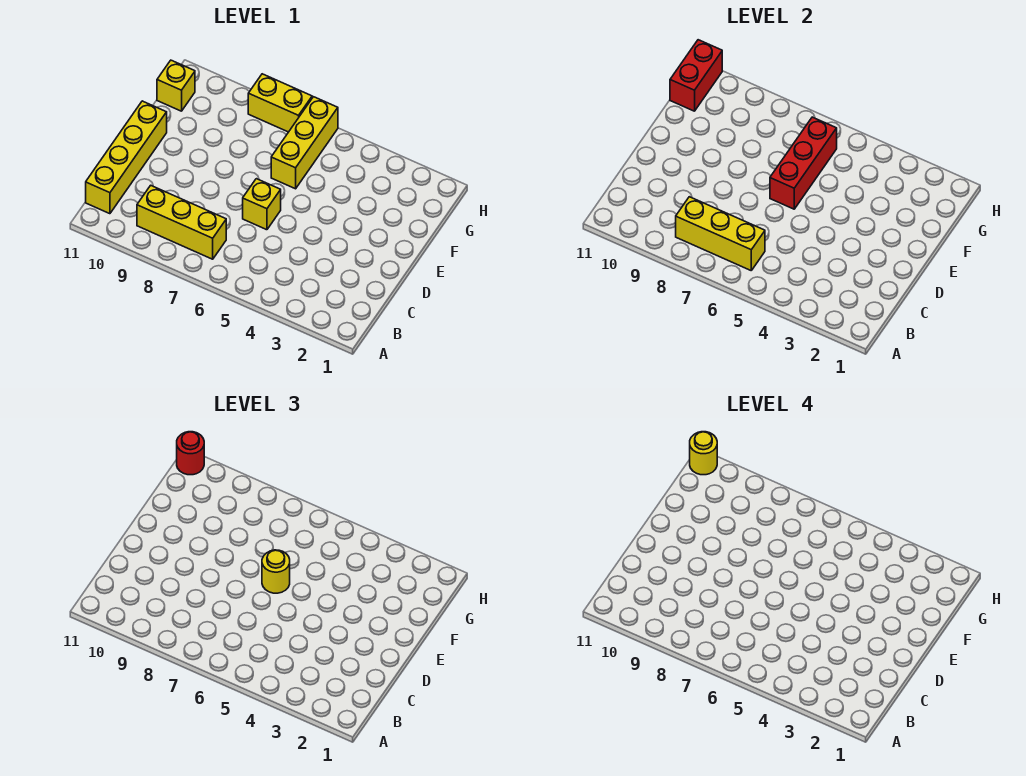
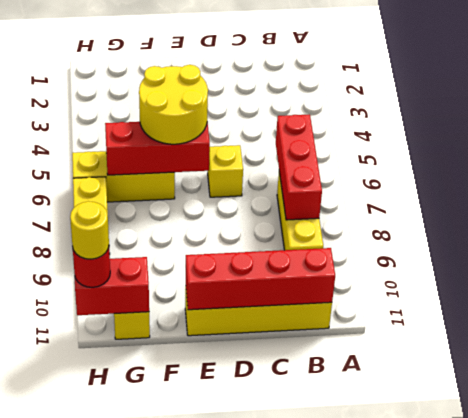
yellow brick B6:B8 level 2 -> red brick B6:B8 level 2
none -> red brick B11:E11 level 2
yellow round brick E6 level 3 -> yellow round brick E5:F6 level 3

